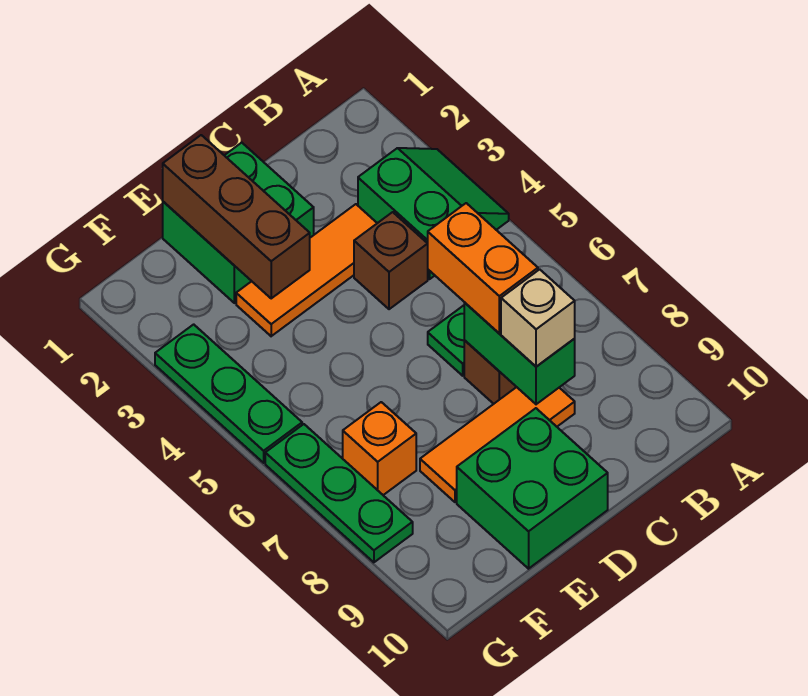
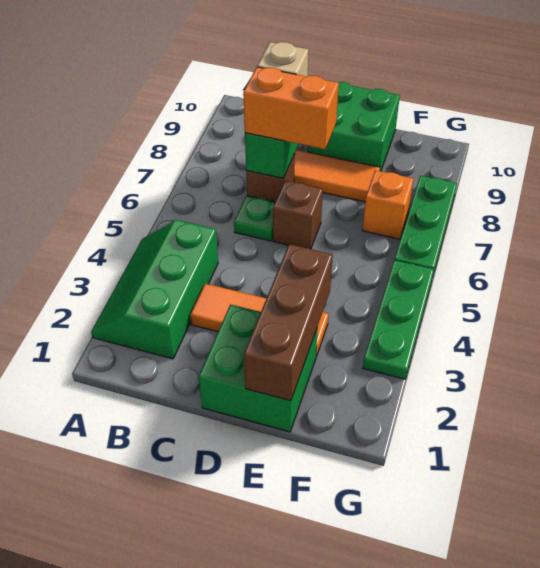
green slope A3:B4 level 1 top B -> green slope A2:B4 level 1 top B
brown brick C4 level 1 -> brown brick D6 level 1
orange brick C6:C7 level 3 -> orange brick C7:D7 level 3

